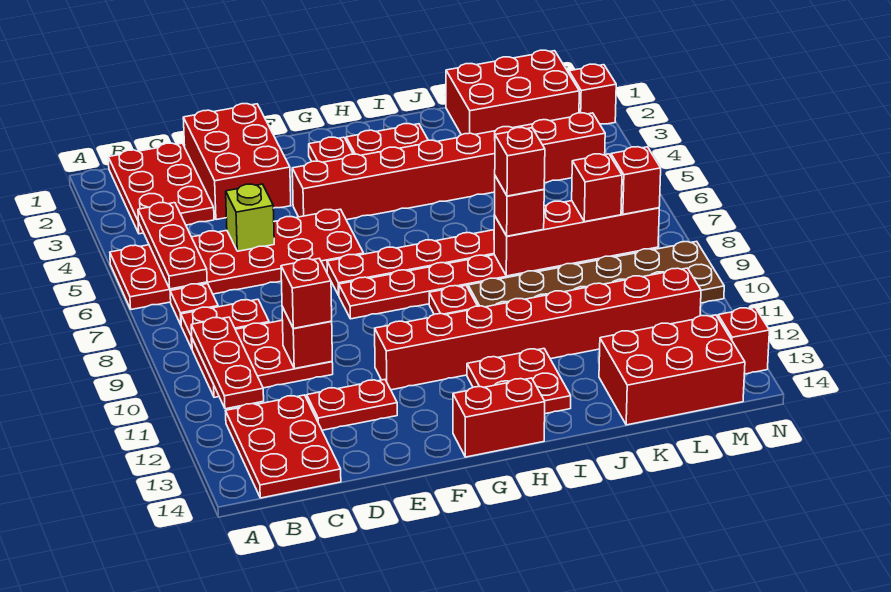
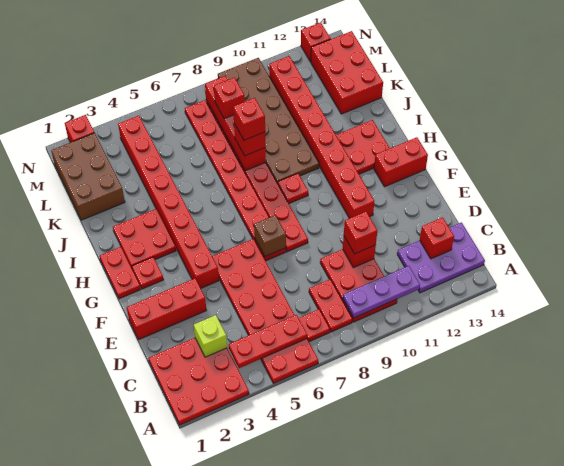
red plate B1:C3 level 1 -> red plate A1:C3 level 1
red plate B9:B11 level 2 -> purple plate B9:B11 level 2
red plate B12:C14 level 1 -> purple plate B12:C14 level 1
red brick D1:E3 level 1 -> red brick E1:E3 level 1
lime brick D5 level 2 -> lime brick C3 level 2
red plate D12:E12 level 1 -> red plate G1:H1 level 1
none -> brown brick F7 level 2
red brick G14:H14 level 1 -> red brick G13:G14 level 1
red brick K1:M2 level 1 -> brown brick K1:M2 level 1
red brick M8 level 3 -> red brick C13 level 2

